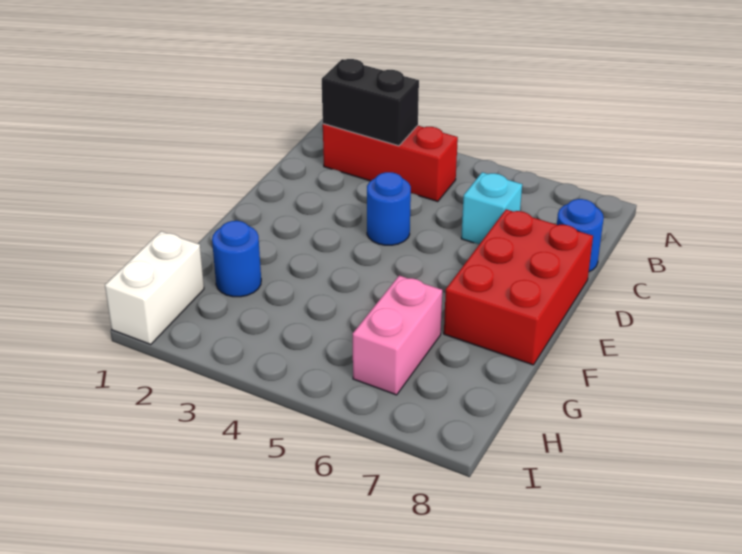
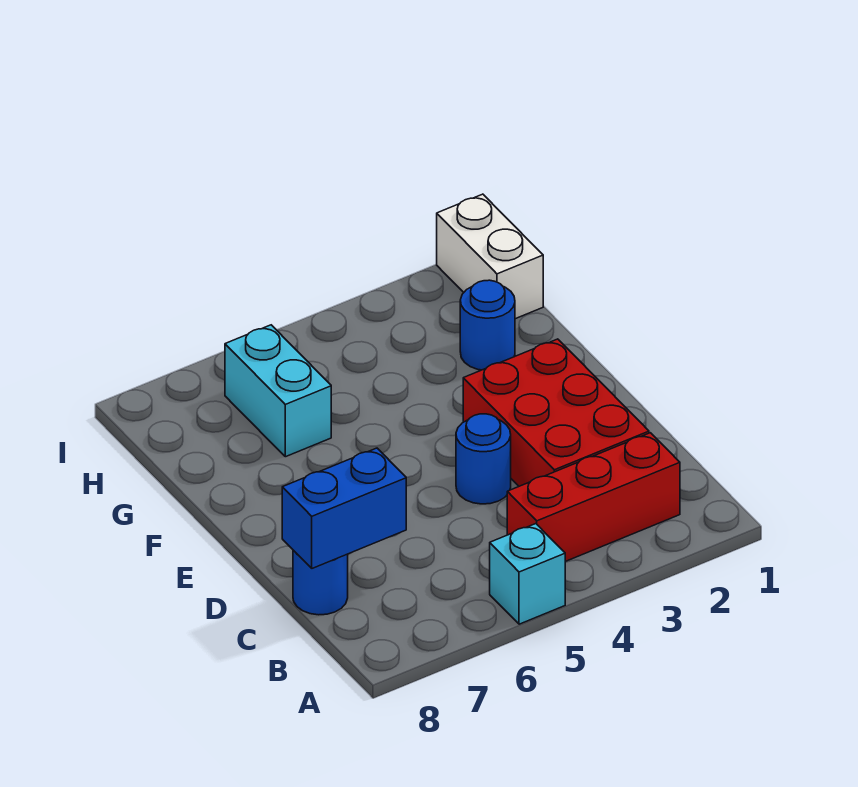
black brick B2:B3 level 2 -> none
cyan brick C6 level 1 -> cyan brick A5 level 1
none -> blue brick C7:C8 level 2
red brick D7:F8 level 1 -> red brick C2:E3 level 1
pink brick G6:H6 level 1 -> cyan brick G6:H6 level 1

